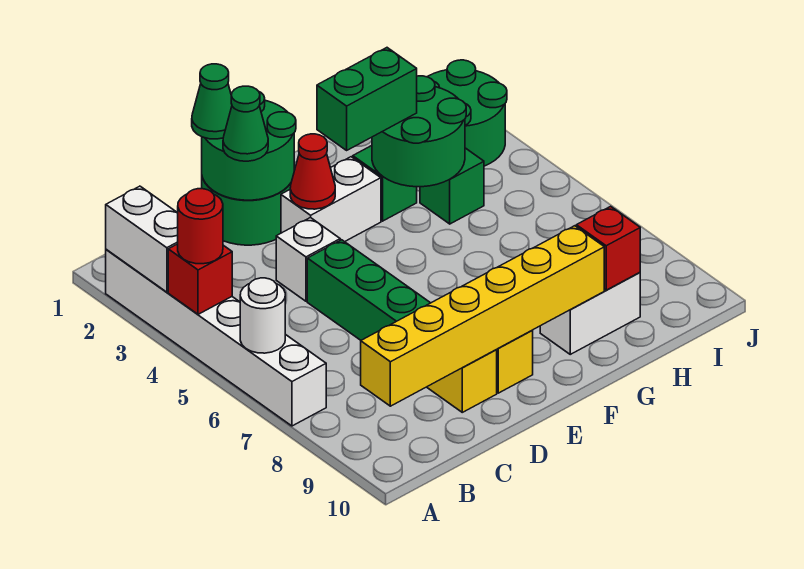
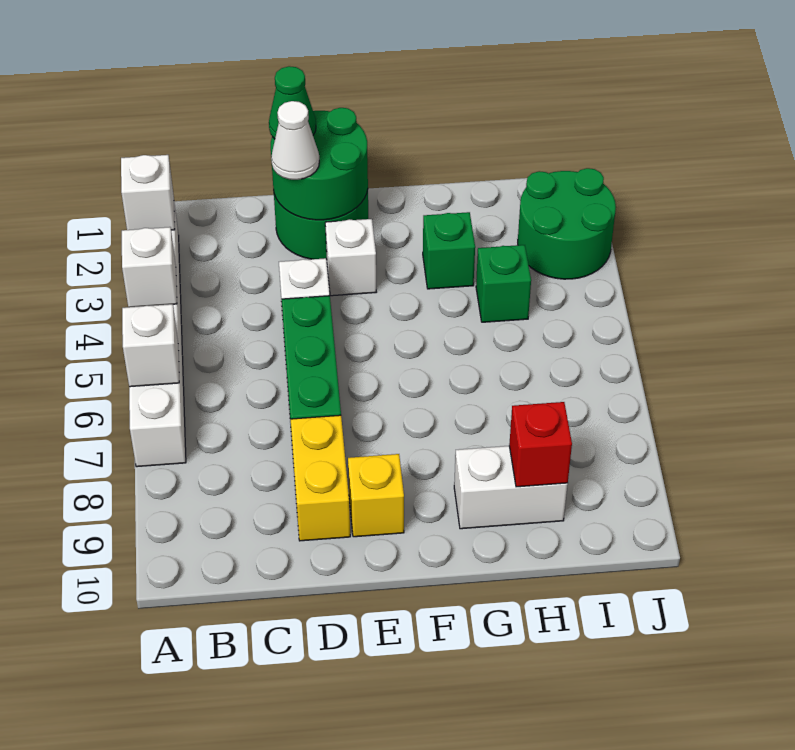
white brick A2:A3 level 2 -> white brick A2 level 2
red brick A4 level 2 -> white brick A4 level 2
red round brick A4 level 3 -> none
white round brick A6 level 2 -> white brick A6 level 2
yellow brick B9:G9 level 2 -> none
green cone D2 level 3 -> white cone D2 level 3
white brick E3:F3 level 1 -> white brick E3 level 1
red cone E3 level 2 -> none
green brick F3:G3 level 3 -> none
green round brick G3:H4 level 2 -> none

